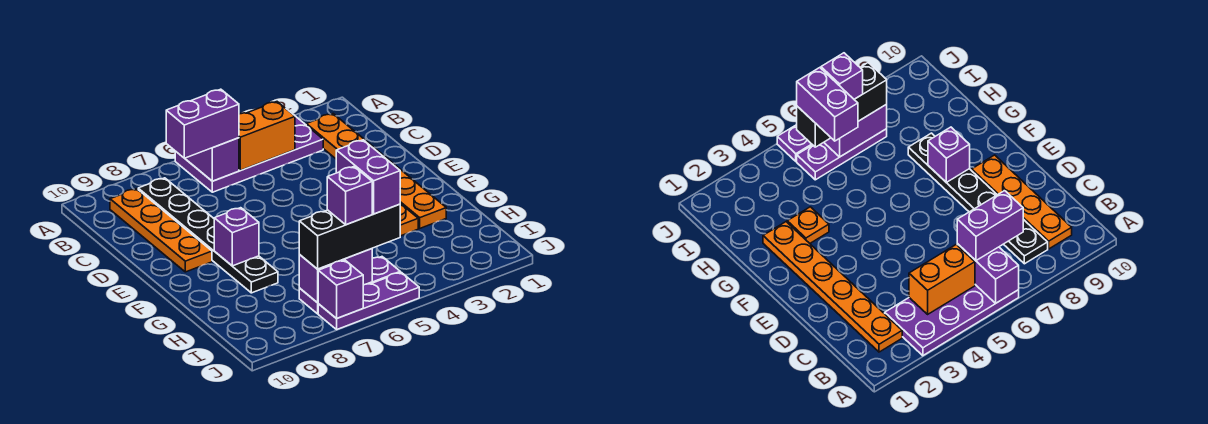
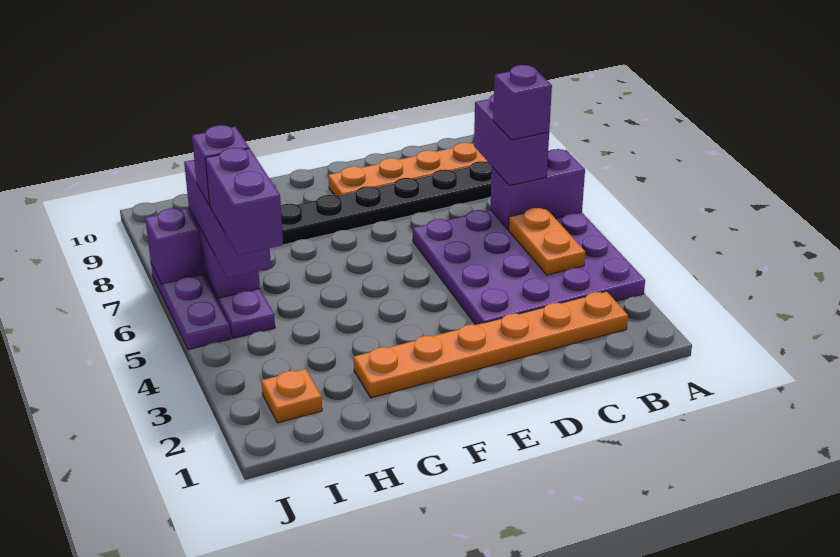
purple plate A3:B6 level 1 -> purple plate A3:D6 level 1
orange brick B4:B5 level 2 -> orange plate B4:B5 level 2
purple brick F8 level 2 -> purple brick B6 level 4
orange plate G3 level 1 -> orange plate I2 level 1
purple brick H5:I5 level 4 -> purple brick I4:I5 level 4
black brick I5:I7 level 3 -> purple brick I5:I7 level 3

